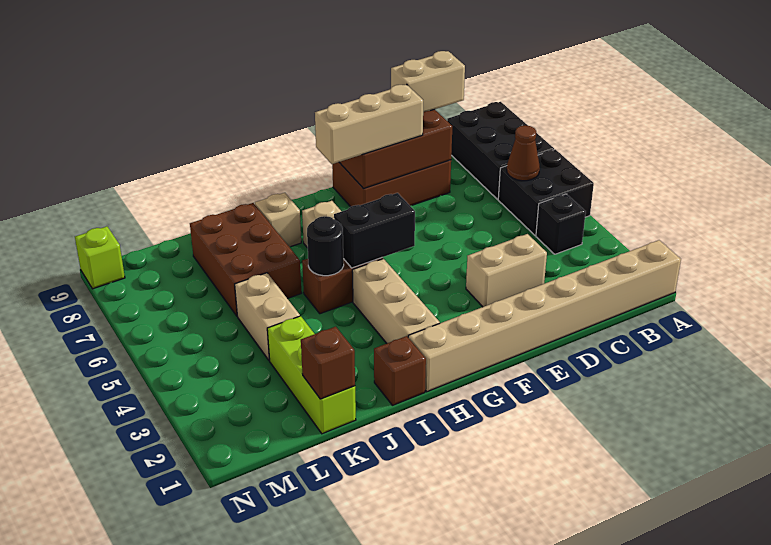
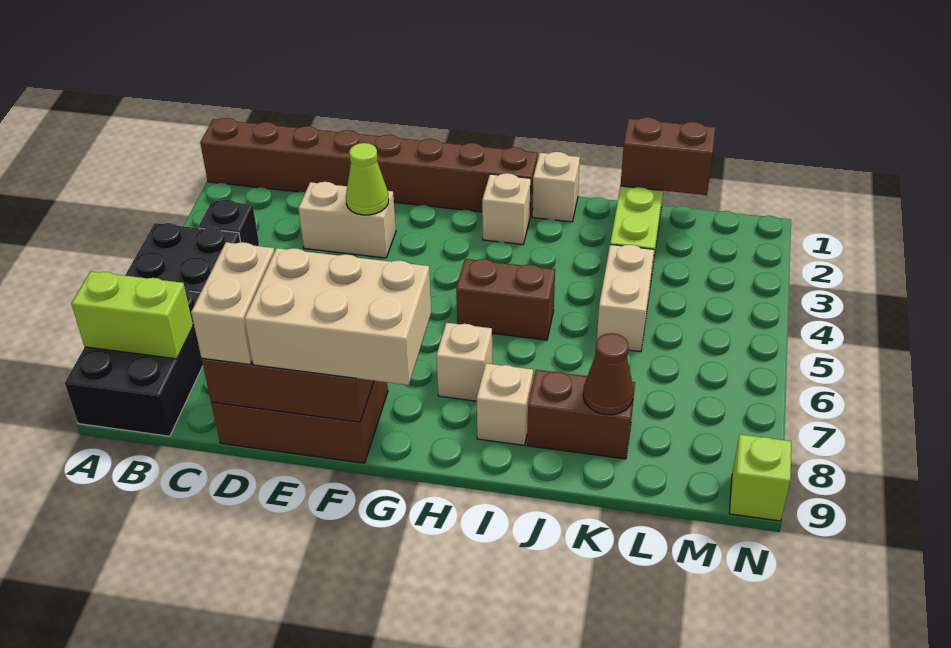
tan brick A1:H1 level 1 -> brown brick A1:H1 level 1
none -> lime brick A8:B8 level 2
brown cone B6 level 2 -> brown cone K8 level 2
tan brick C9:D9 level 3 -> tan brick D8:D9 level 3
none -> lime cone E3 level 2
tan brick E8:G8 level 3 -> tan brick E8:G9 level 3
black brick G5:H5 level 2 -> none
tan brick H2:H4 level 1 -> tan brick H2 level 1
brown brick I1 level 1 -> tan brick I1 level 1
black round brick I5 level 2 -> none
brown brick J6:K8 level 1 -> brown brick J8:K8 level 1
brown brick K1 level 2 -> brown brick K1:L1 level 2

